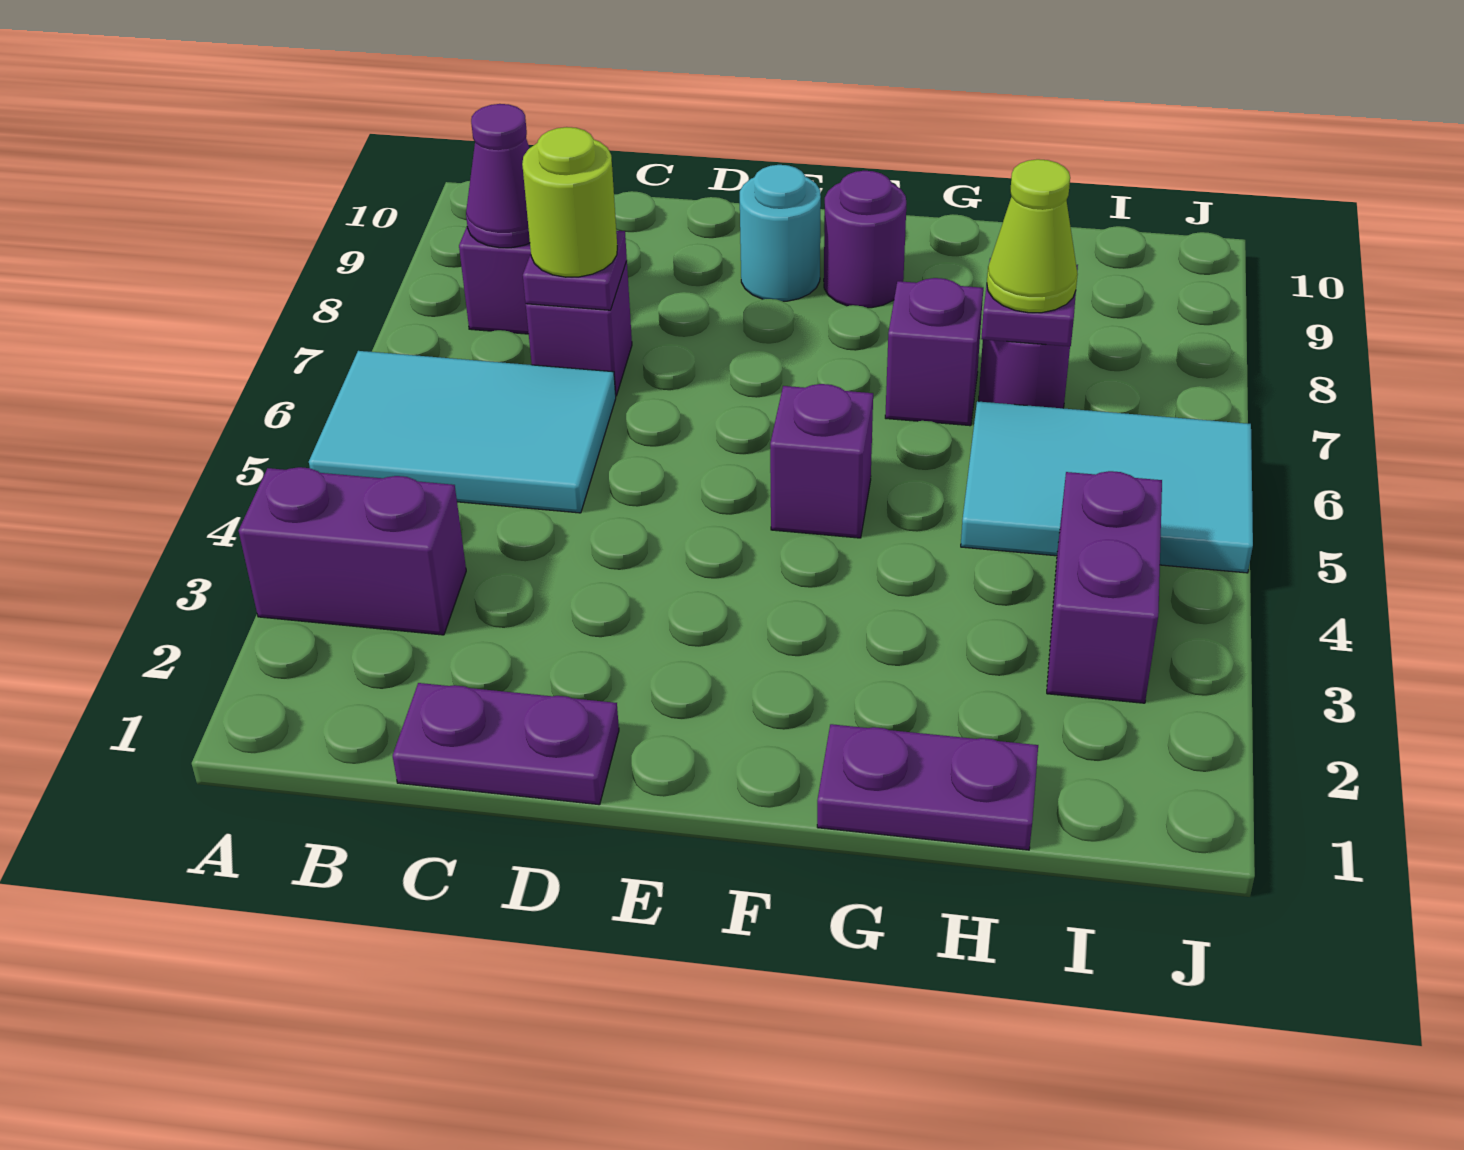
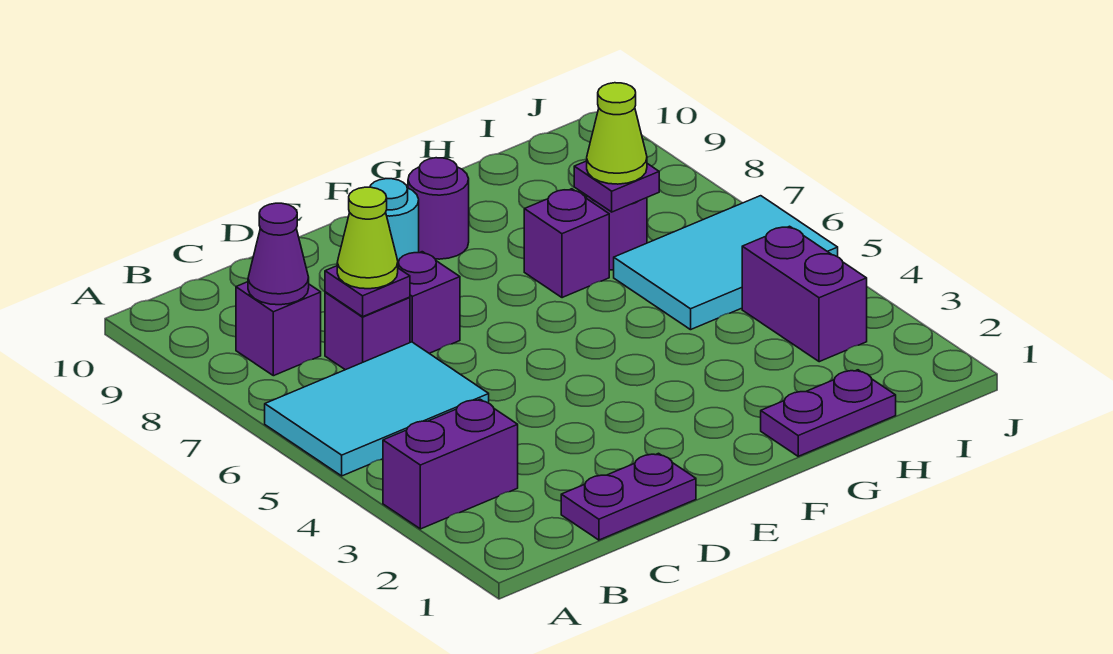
lime round brick C7 level 3 -> lime cone C7 level 3
purple brick F5 level 1 -> purple brick D7 level 1

